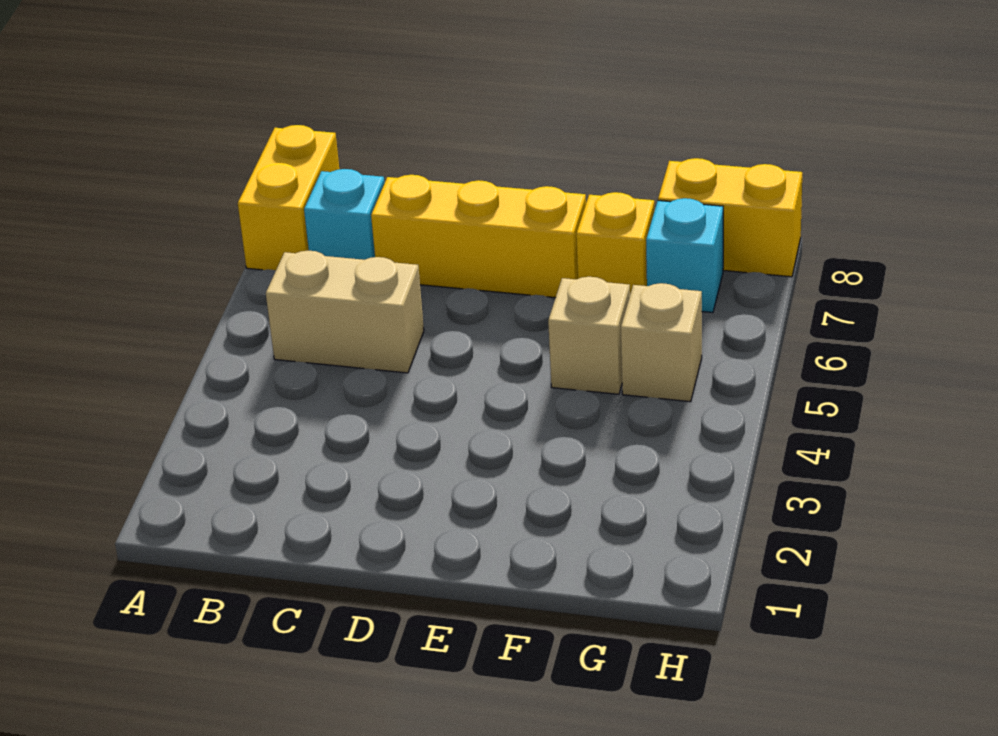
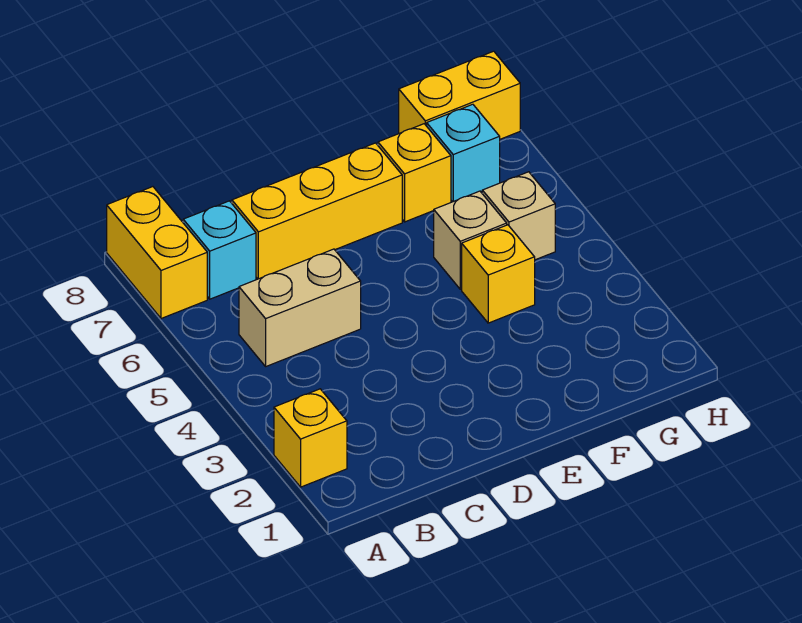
none -> yellow brick A2 level 1
none -> yellow brick F4 level 1

